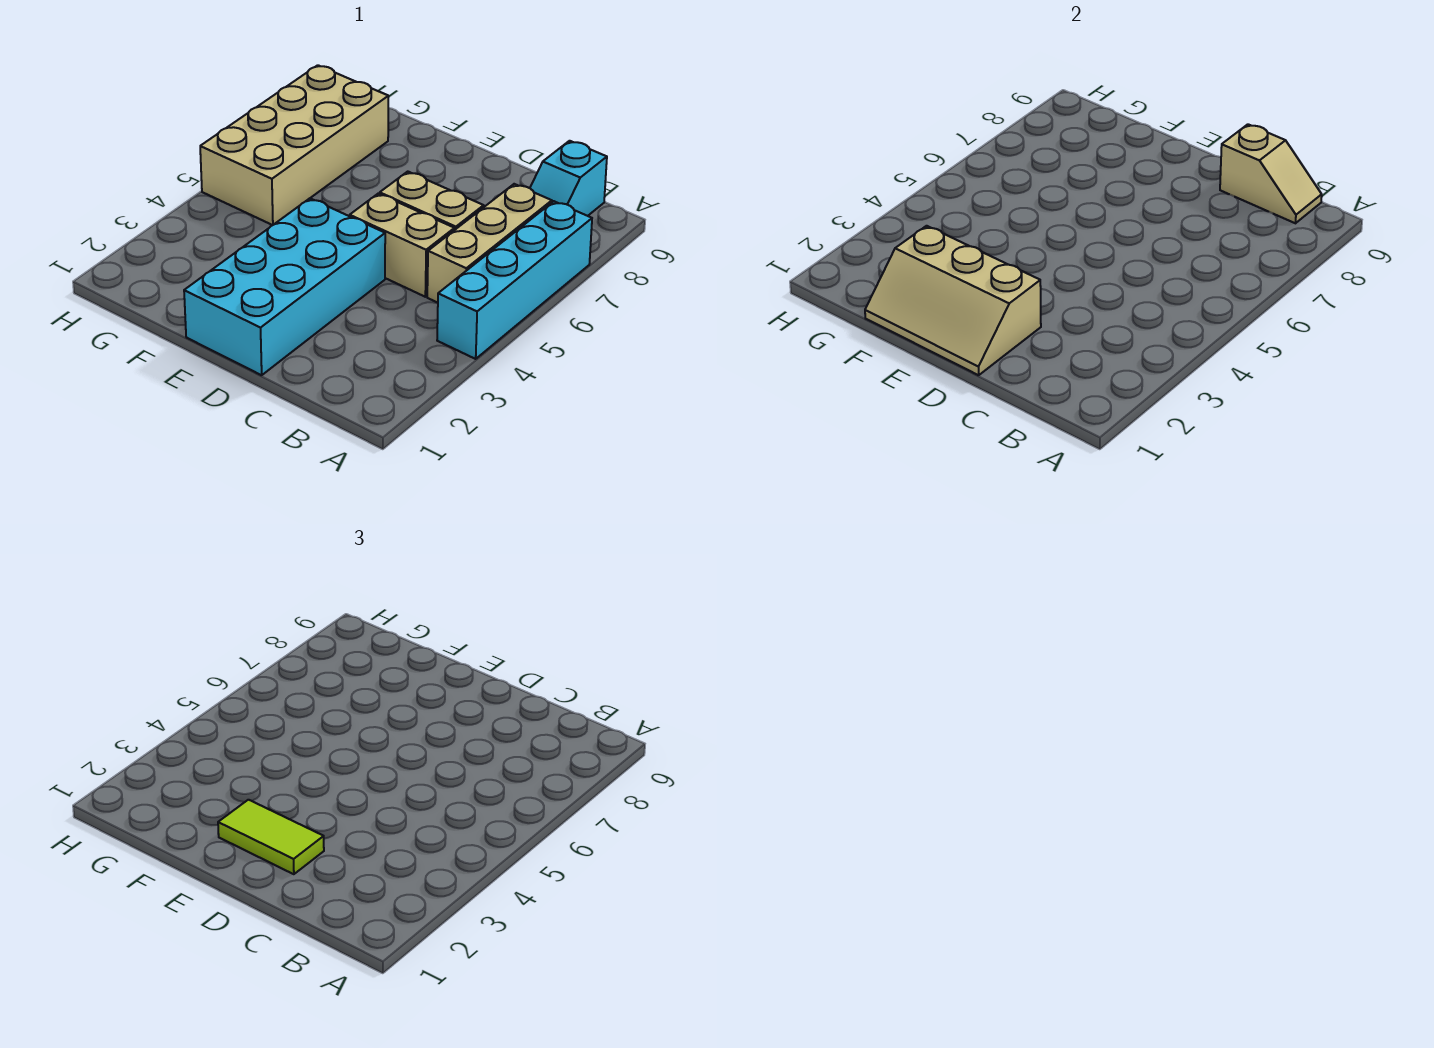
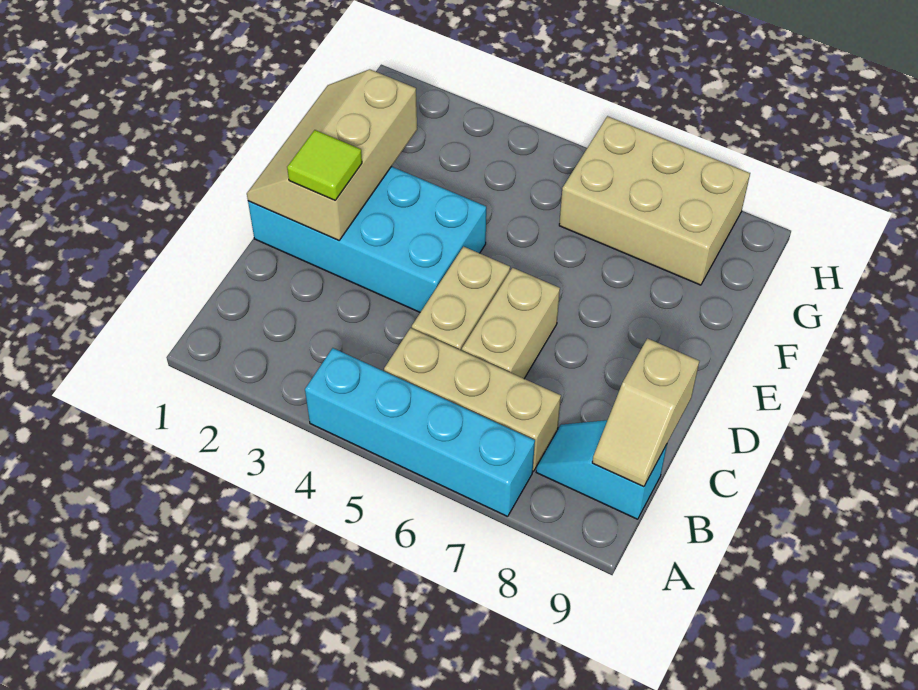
lime tile D2:E2 level 3 -> lime tile D2 level 3
tan brick G5:H8 level 1 -> tan brick G6:H8 level 1

